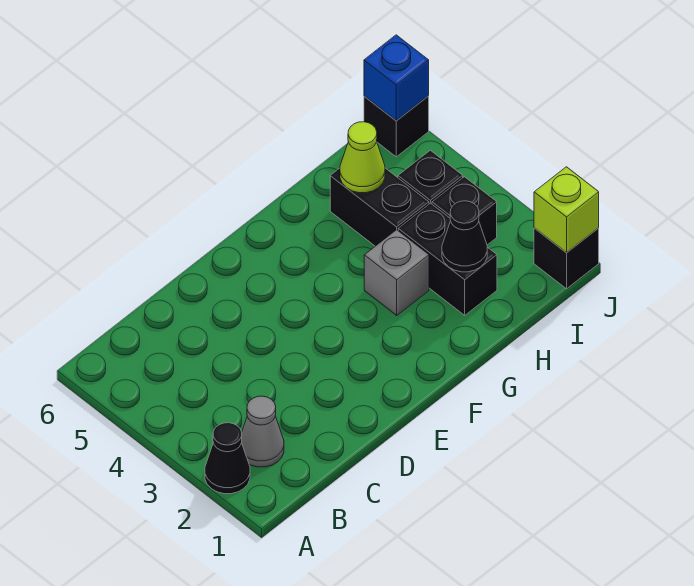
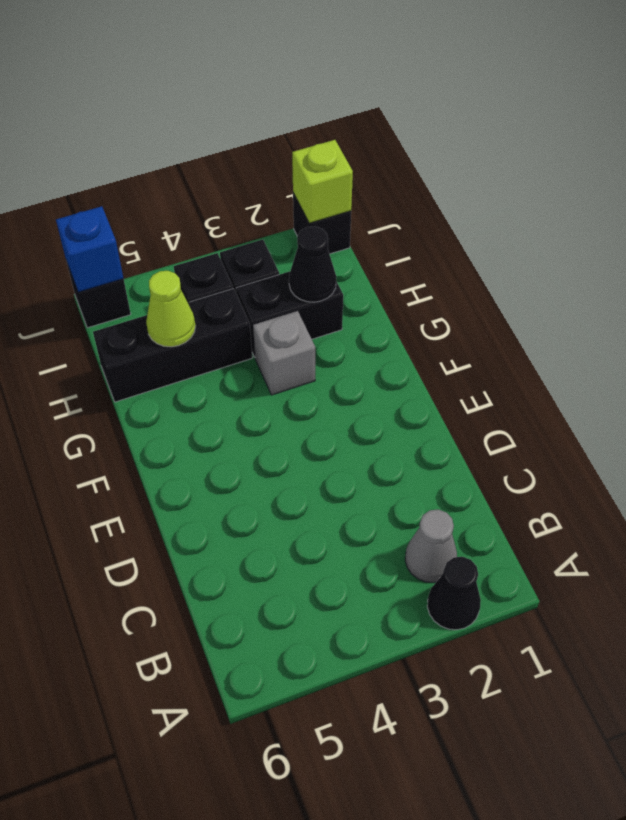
black brick H4:H5 level 1 -> black brick H4:H6 level 1

